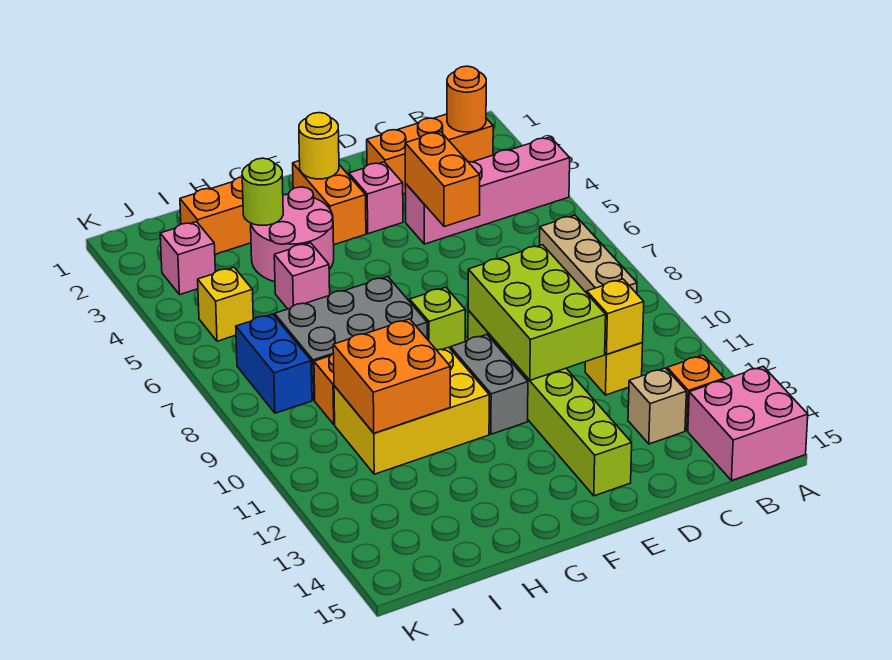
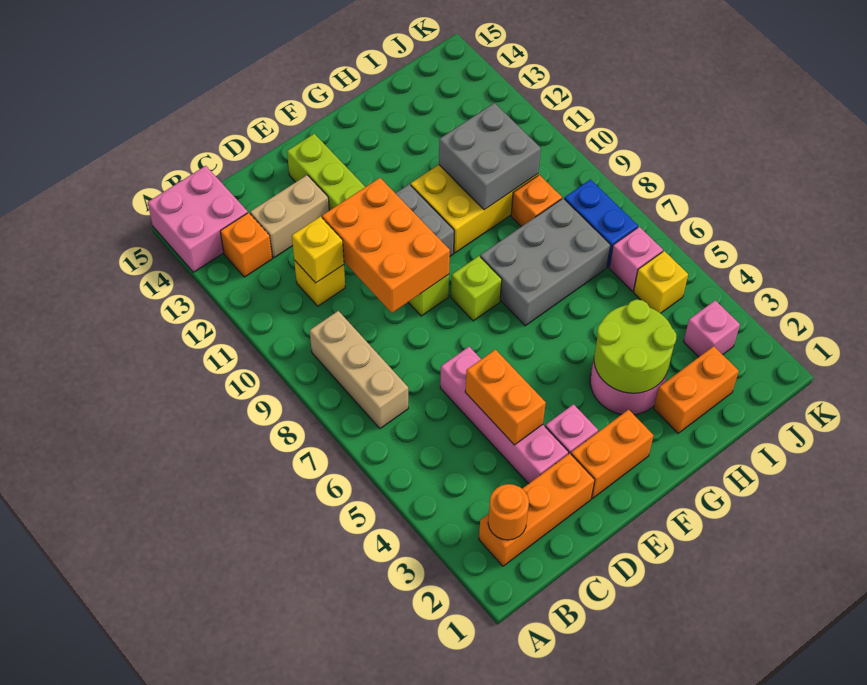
pink brick A4:D4 level 1 -> pink brick D3:D6 level 1
tan brick C13 level 1 -> tan brick C13:D13 level 1
lime brick D9:E11 level 2 -> orange brick D9:E11 level 2
orange brick F2:F3 level 1 -> orange brick E2:F2 level 1
yellow round brick F2 level 2 -> none
lime round brick H3 level 2 -> lime round brick G3:H4 level 2
pink brick H5 level 1 -> pink brick J6 level 1
orange brick H10:I11 level 2 -> grey brick H10:I11 level 2

